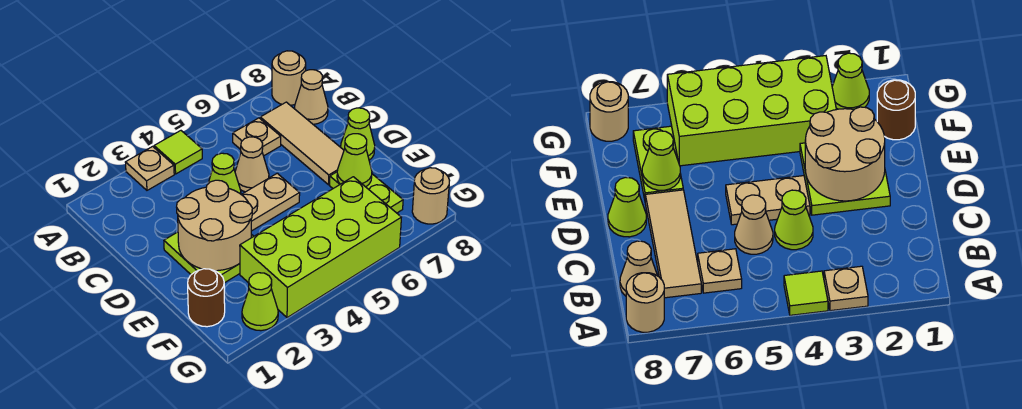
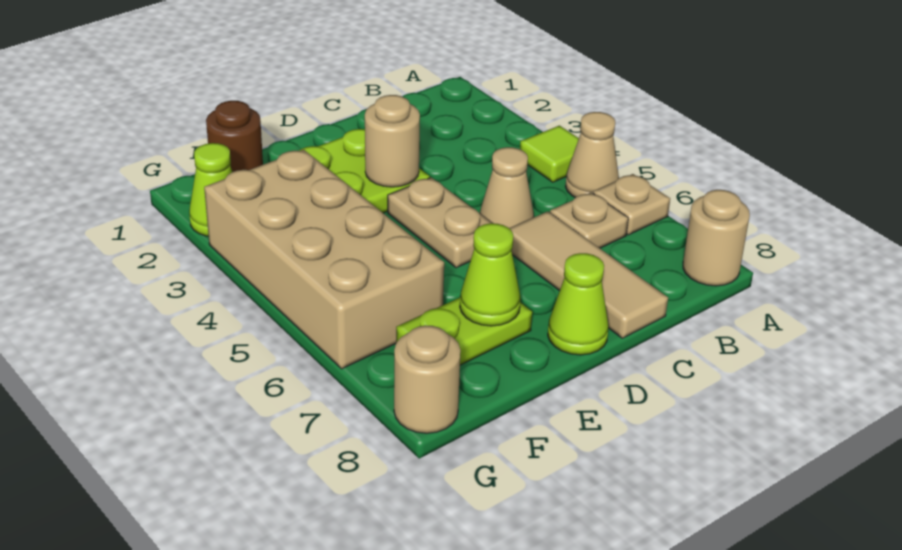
tan plate A3 level 1 -> tan plate A6 level 1
tan tile B7:D7 level 1 -> tan tile C6:C8 level 1
tan cone B8 level 1 -> tan cone A5 level 1
lime cone C4 level 1 -> none
tan round brick D2:E3 level 2 -> tan round brick D3 level 2
lime brick F3:G6 level 1 -> tan brick F3:G6 level 1

